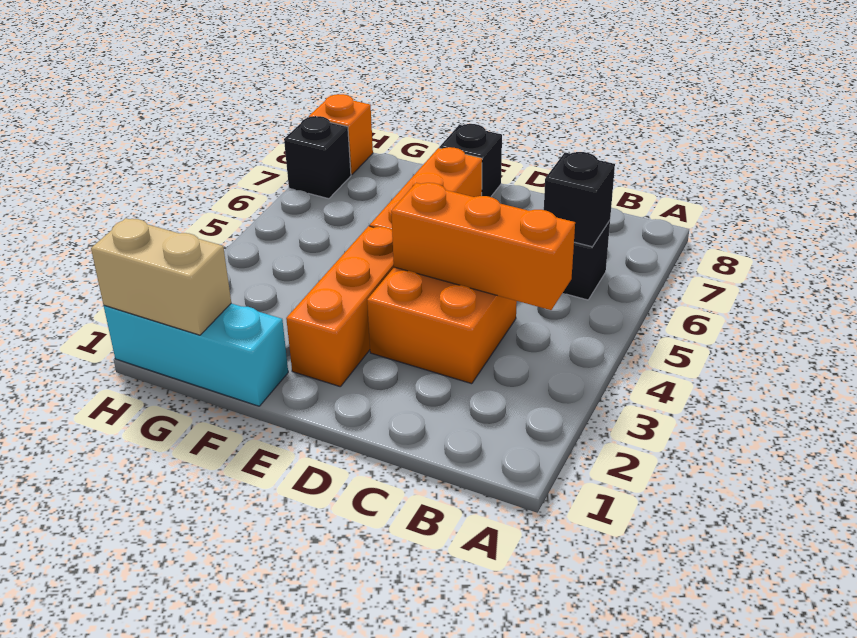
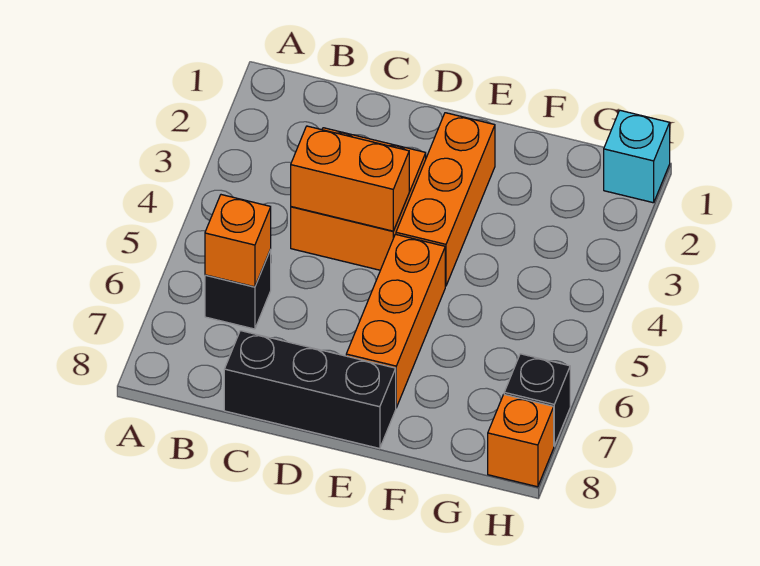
orange brick B4:D4 level 2 -> orange brick C4:D4 level 2
black brick B6 level 2 -> orange brick B6 level 2
black brick E8 level 1 -> black brick C8:E8 level 1
cyan brick F1:H1 level 1 -> cyan brick H1 level 1
tan brick G1:H1 level 2 -> none

